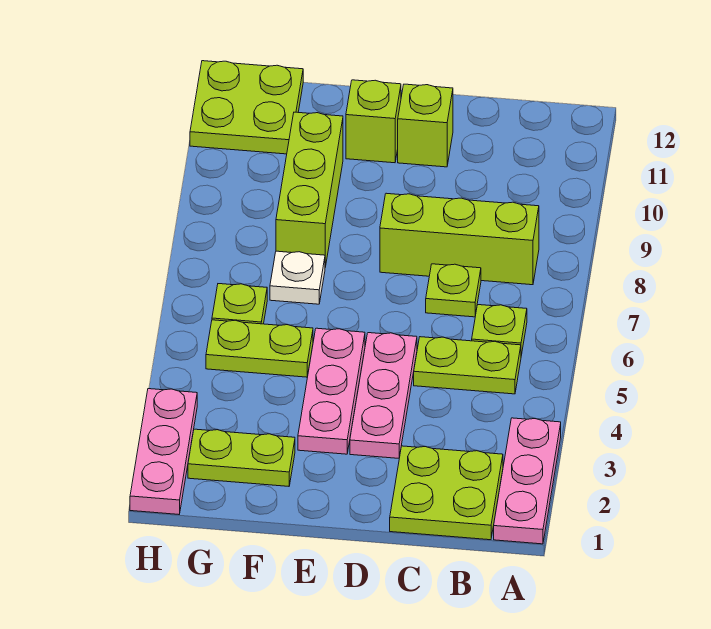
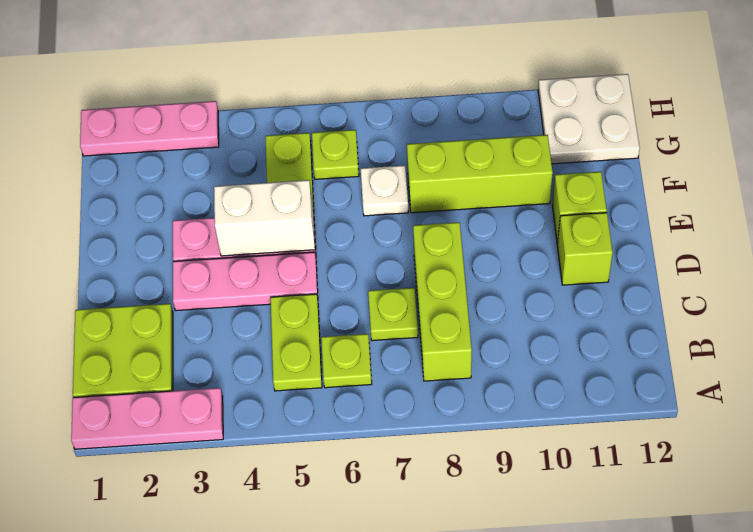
none -> white brick E4:E5 level 2
lime plate F2:G2 level 1 -> none
lime plate G11:H12 level 1 -> white plate G11:H12 level 1

